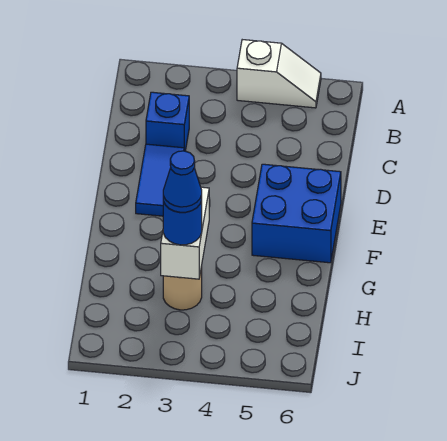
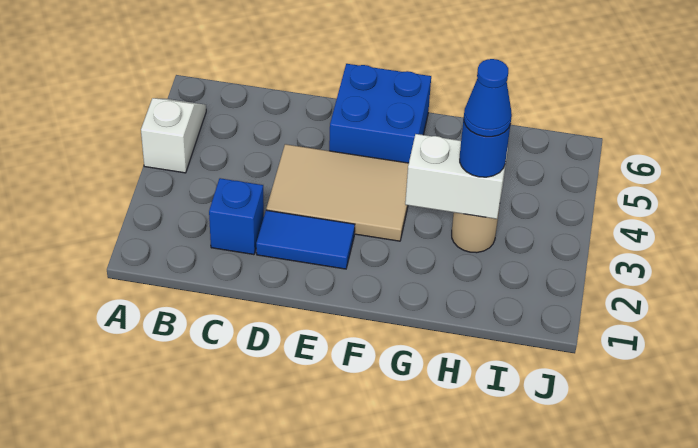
none -> tan tile D3:F4 level 1

